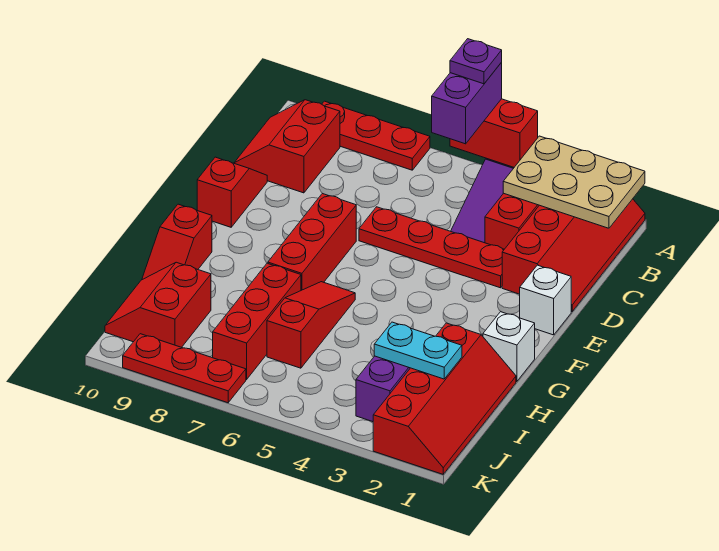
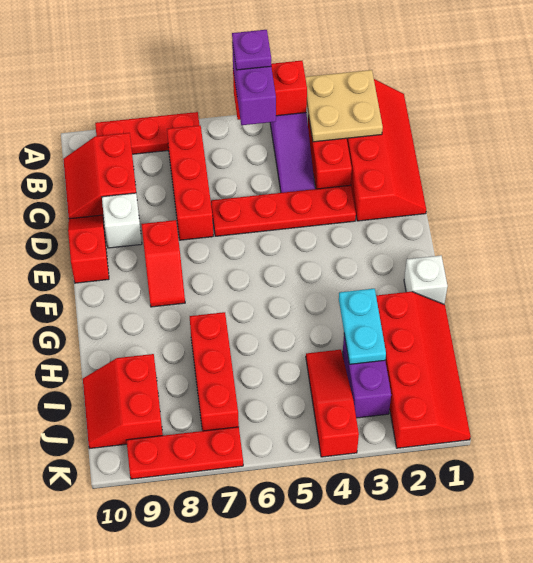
tan plate A1:B3 level 2 -> tan plate A2:B3 level 2
white brick E1 level 1 -> white brick D9 level 1
red brick E7:G7 level 1 -> red brick B7:D7 level 1
red slope G6:I6 level 1 top I -> red slope I4:K4 level 1 top K
red slope G10:H10 level 1 top G -> red slope E8:F8 level 1 top E
cyan plate I2:I3 level 2 -> cyan plate H3:I3 level 2

